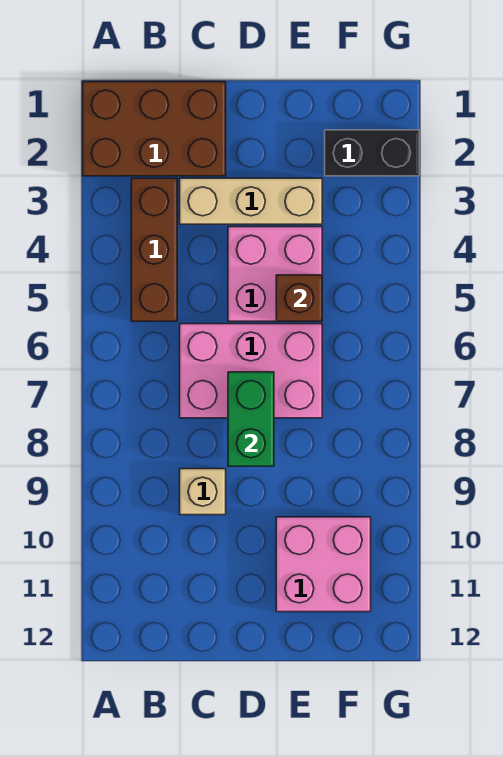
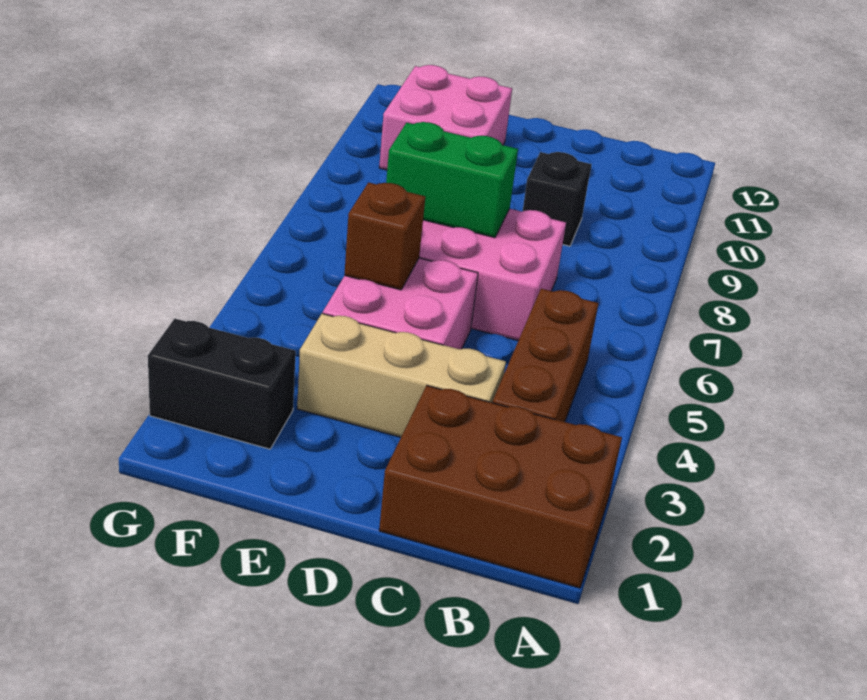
tan brick C9 level 1 -> black brick C9 level 1
green brick D7:D8 level 2 -> green brick D7:E7 level 2

